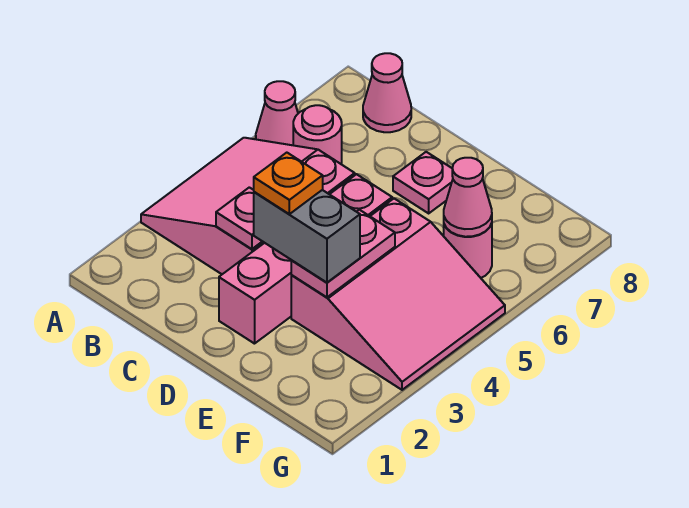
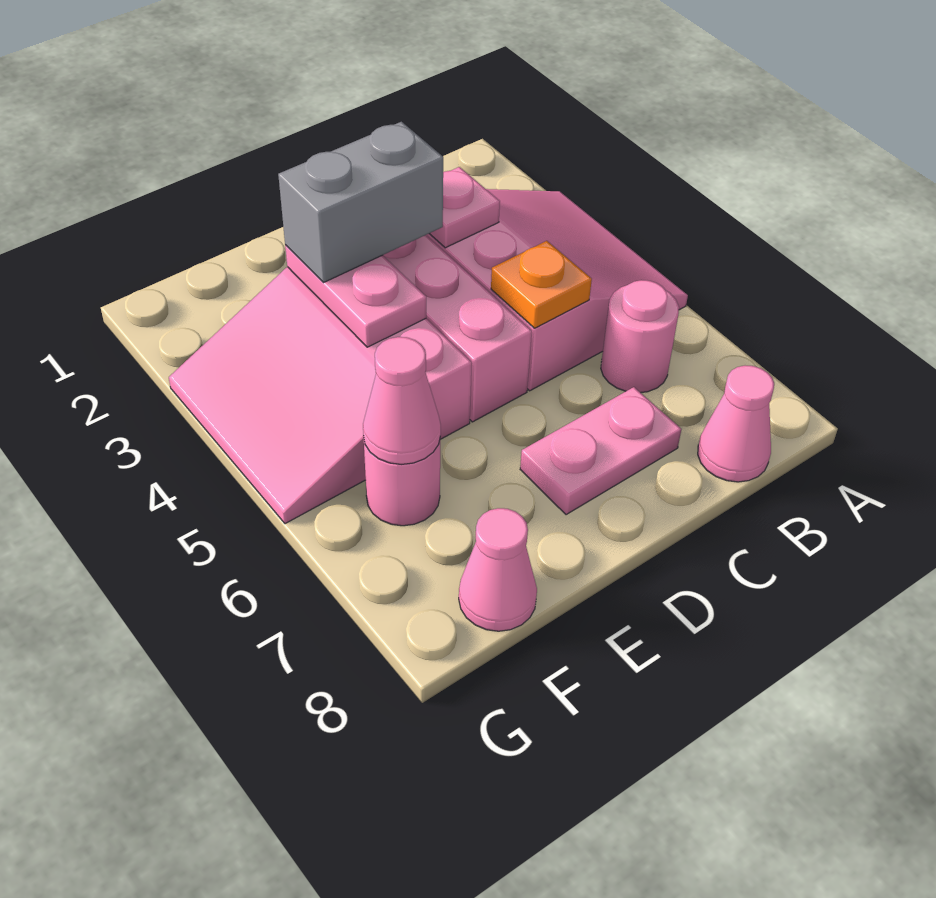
pink cone A6 level 1 -> pink cone F8 level 1
orange plate D3 level 4 -> orange plate C5 level 2
pink plate D7 level 1 -> pink plate C7:D7 level 1

